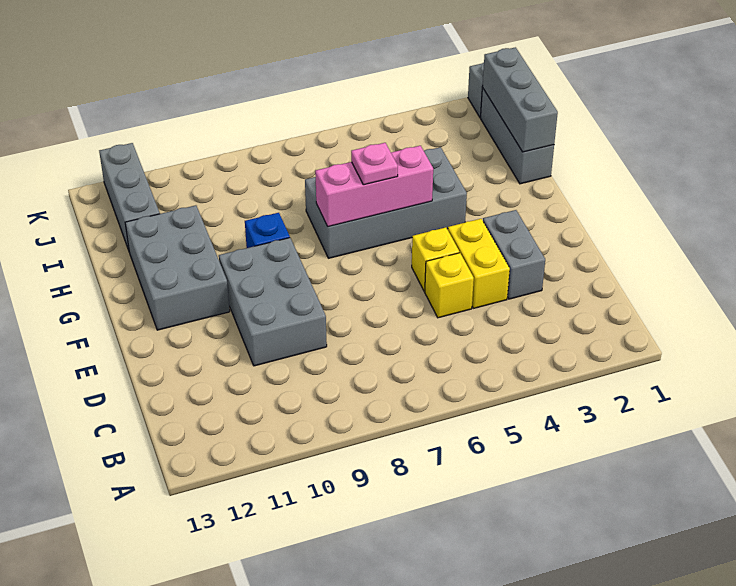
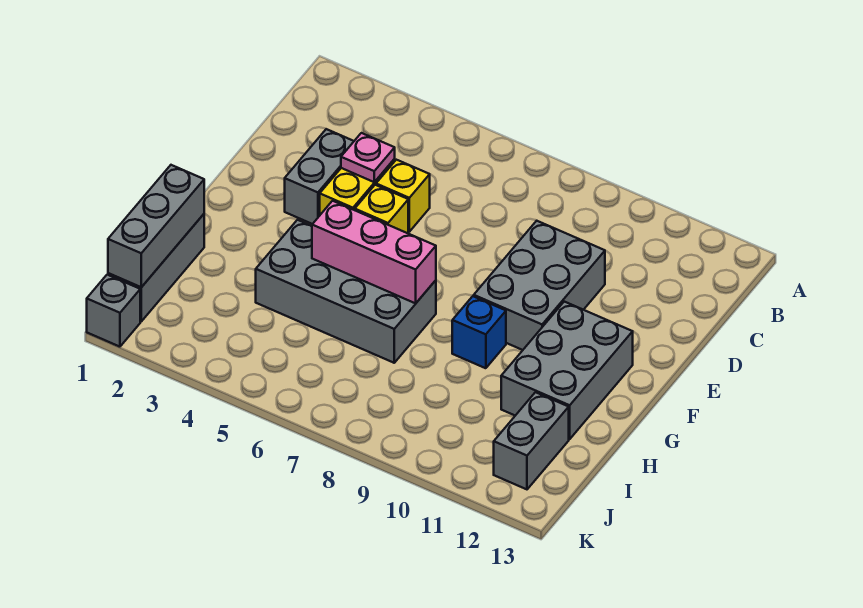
pink plate G6 level 3 -> pink plate D4 level 2
grey brick I12:K12 level 1 -> grey brick I12:J12 level 1

